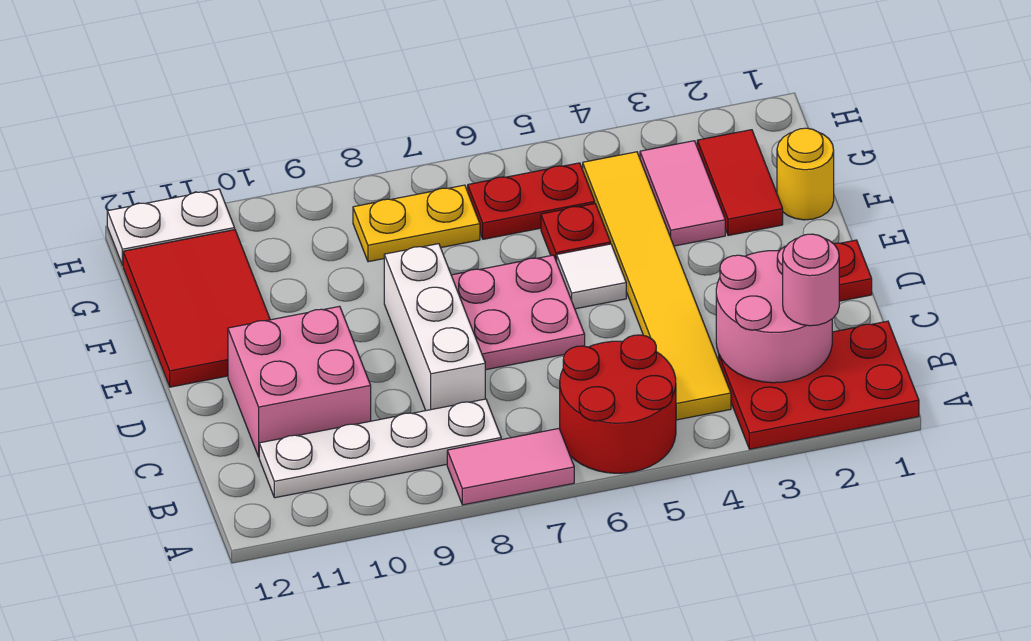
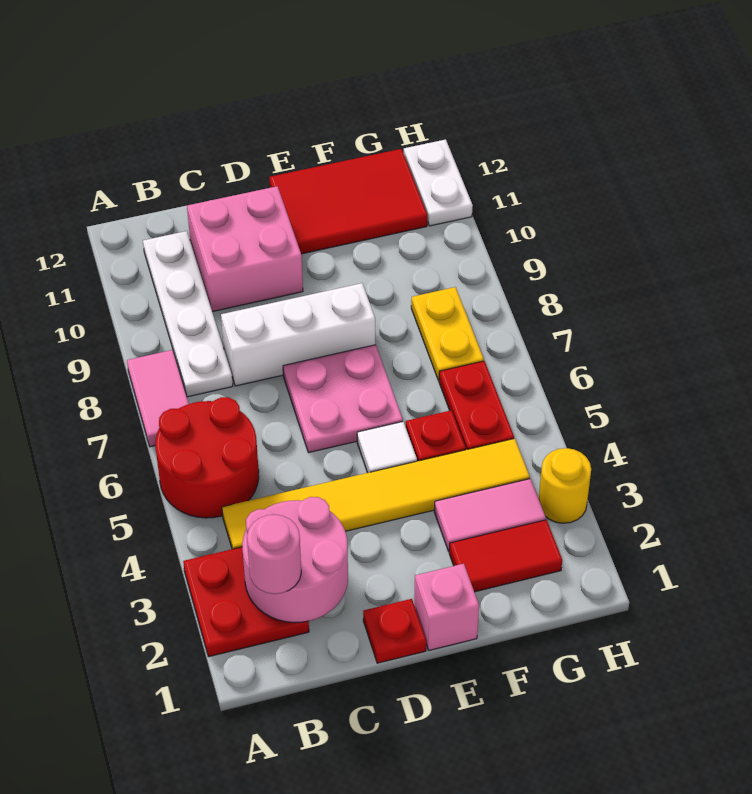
red plate A1:B3 level 1 -> red plate A2:B3 level 1
none -> pink brick E1 level 1
yellow round brick F1 level 1 -> yellow round brick H3 level 1

